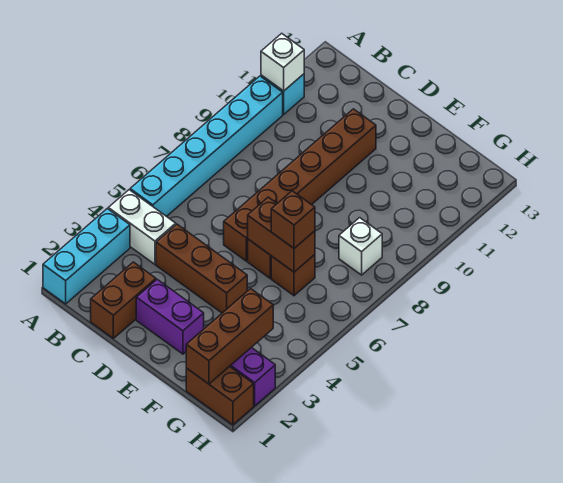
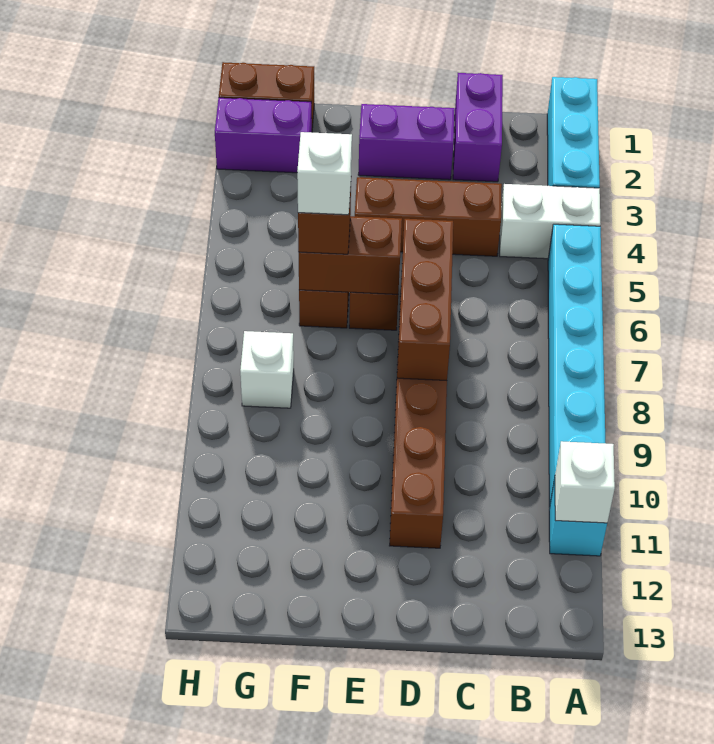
brown brick C1:C2 level 1 -> purple brick C1:C2 level 1
none -> white brick F6 level 4
brown brick G1:G3 level 2 -> brown brick D6:D8 level 2

